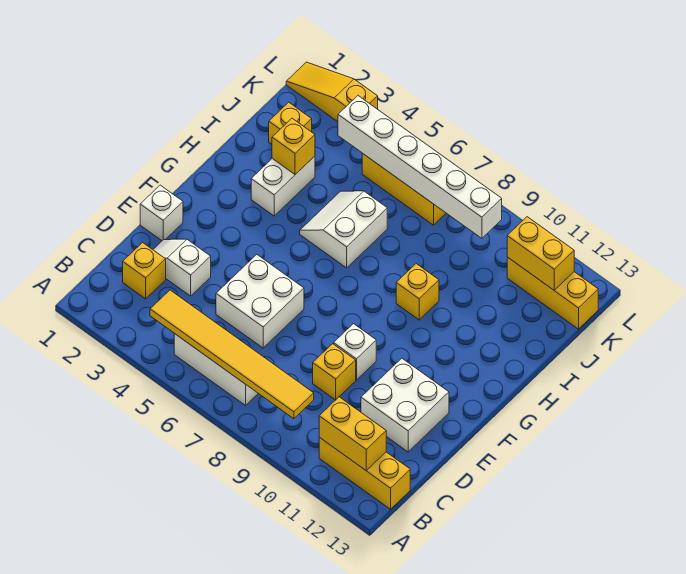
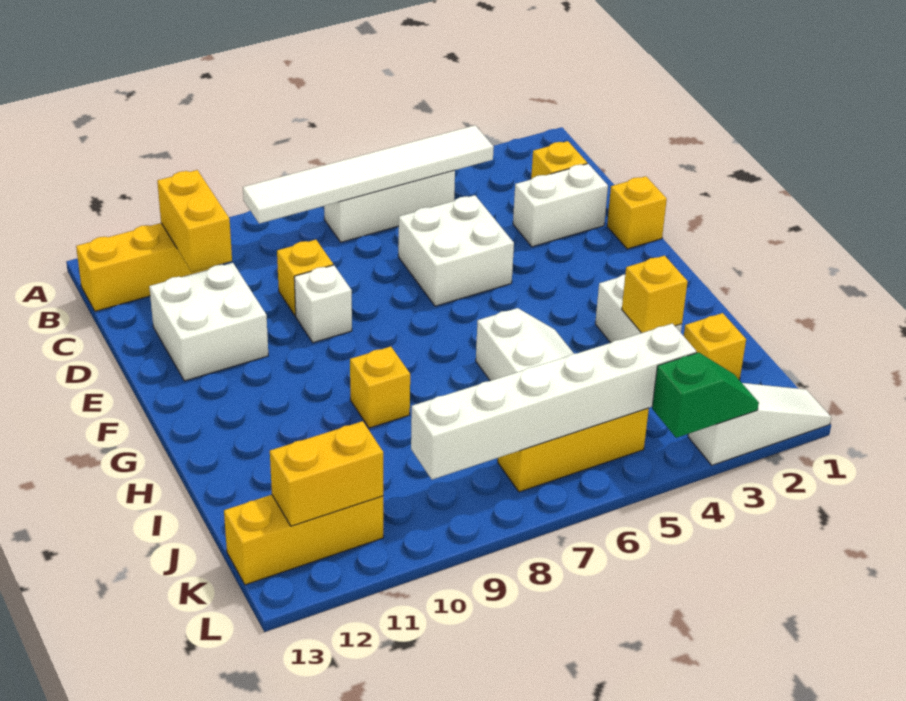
yellow tile B4:B9 level 2 -> white tile B4:B9 level 2
yellow brick B11:B12 level 2 -> yellow brick B11:C11 level 2
white slope D2:D3 level 1 top 3 -> white brick D2:D3 level 1
white brick E1 level 1 -> yellow brick E1 level 1
yellow slope L1:L3 level 1 top 3 -> white slope L1:L3 level 1 top 3
none -> green slope L3:L4 level 2 top 4

